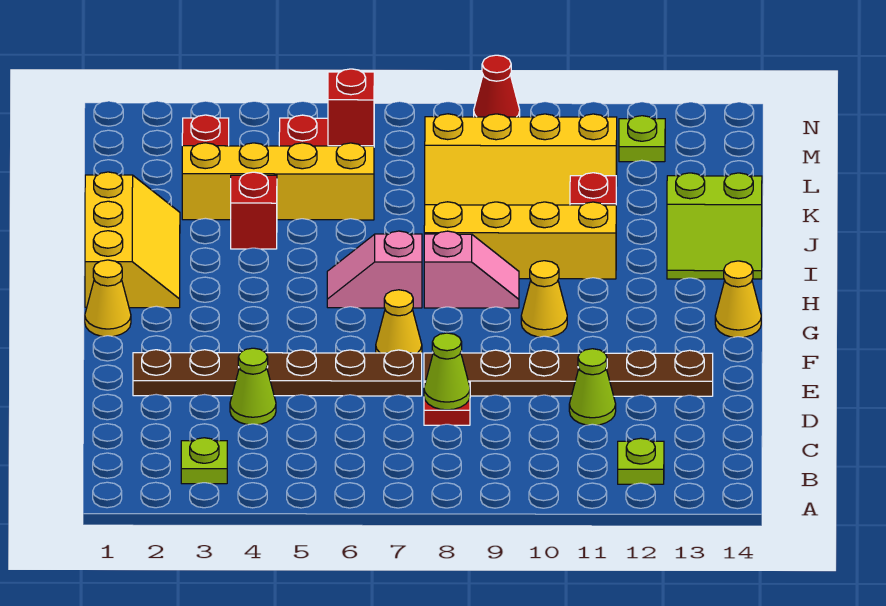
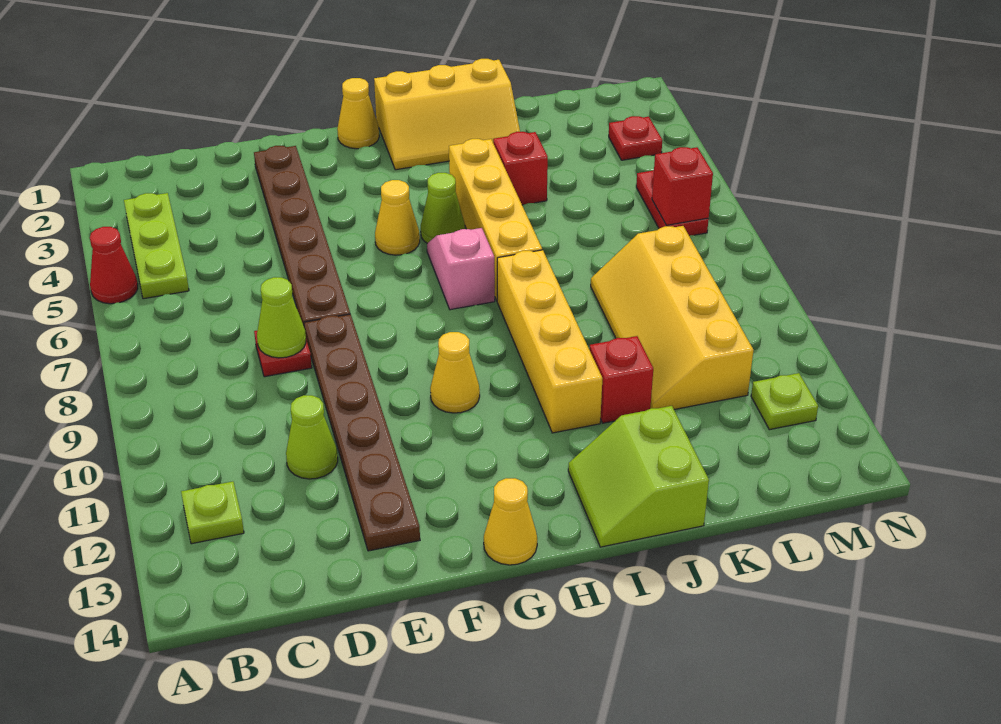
lime plate B3 level 1 -> lime plate B3:B5 level 1
lime cone D4 level 1 -> lime cone H5 level 1
yellow cone F7 level 1 -> yellow cone G5 level 1
pink slope H8:H9 level 1 top 8 -> none
yellow brick K3:K6 level 1 -> yellow brick I4:I7 level 1
red cone N9 level 1 -> red cone A5 level 1

